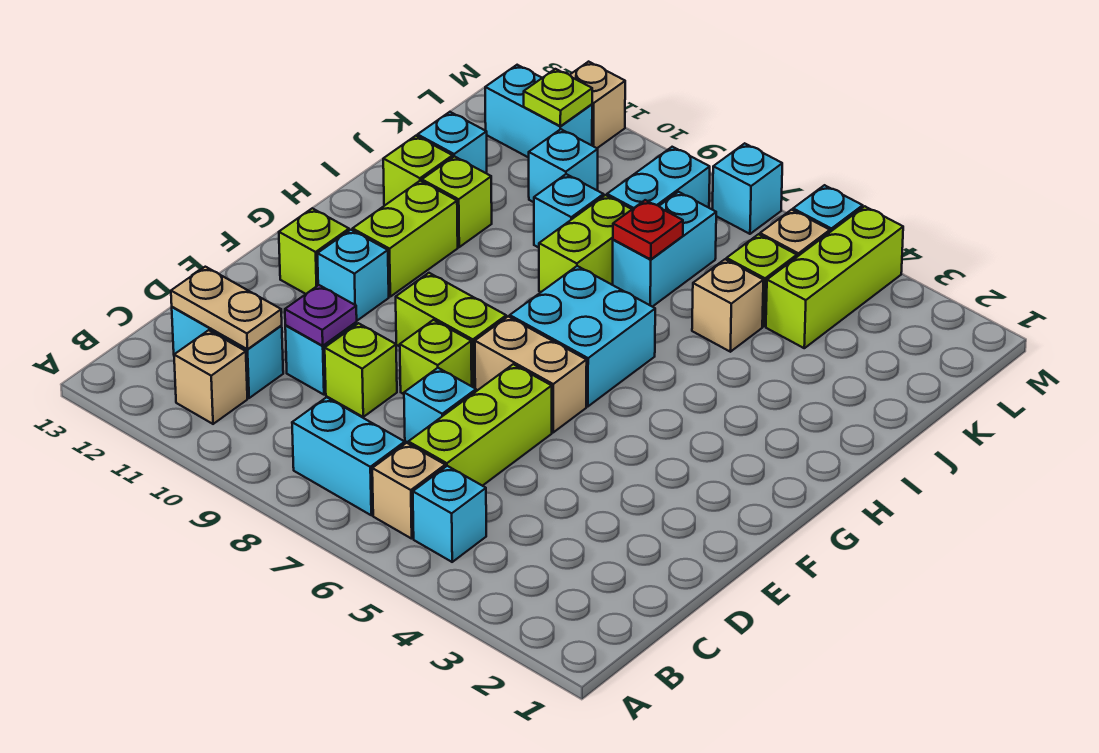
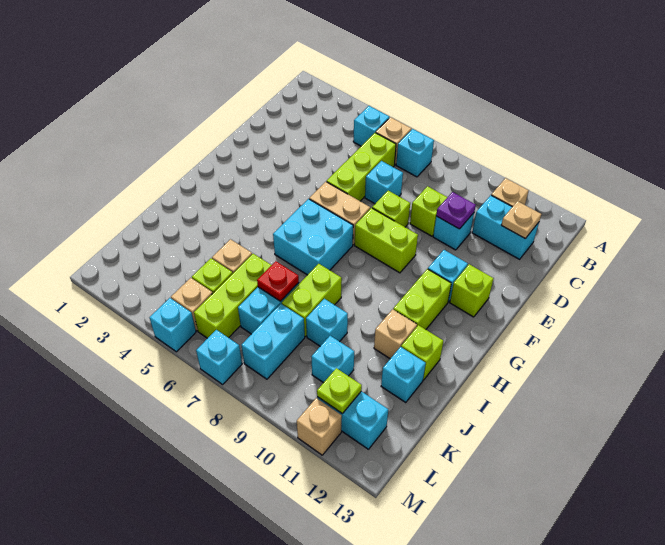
cyan brick B7:B8 level 1 -> cyan brick B7 level 1
tan plate C11:C12 level 2 -> tan plate C12 level 2
lime brick I11 level 1 -> tan brick I11 level 1
lime brick K4:M4 level 1 -> lime brick J6:L6 level 1

